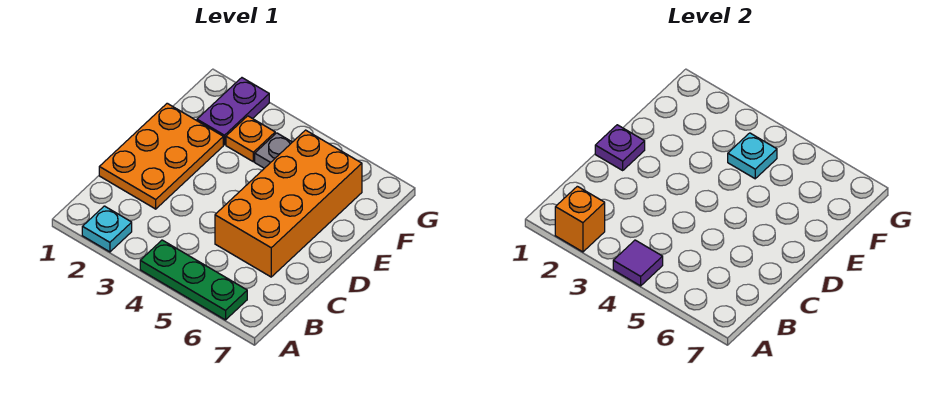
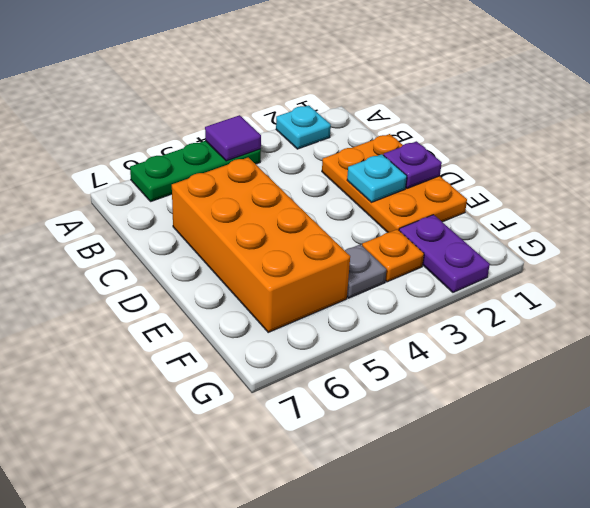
orange brick A2 level 2 -> none
cyan plate F4 level 2 -> cyan plate D2 level 2

